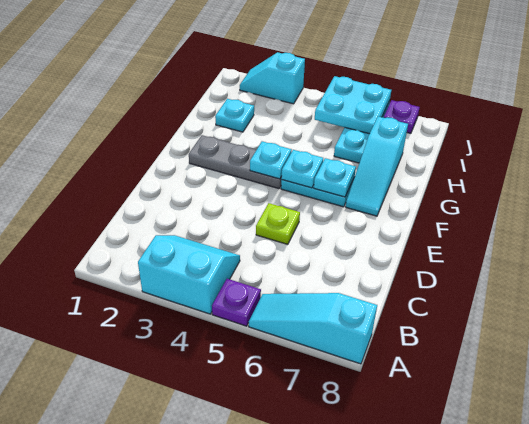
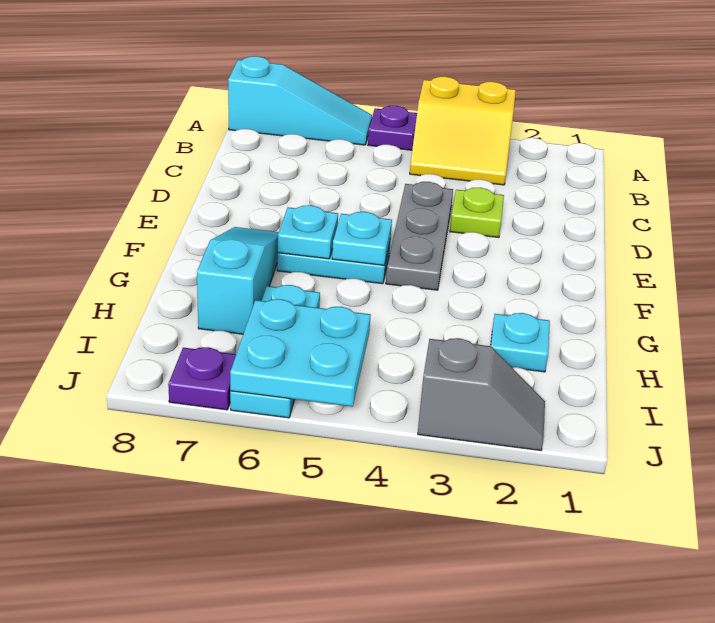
cyan slope A3:B4 level 1 top A -> yellow slope A3:B4 level 1 top A
lime plate D5 level 1 -> lime plate D3 level 1
grey plate F2:F4 level 1 -> grey plate D4:F4 level 1
cyan plate F4 level 2 -> none
cyan slope J2:J3 level 1 top 3 -> grey slope J2:J3 level 1 top 3

